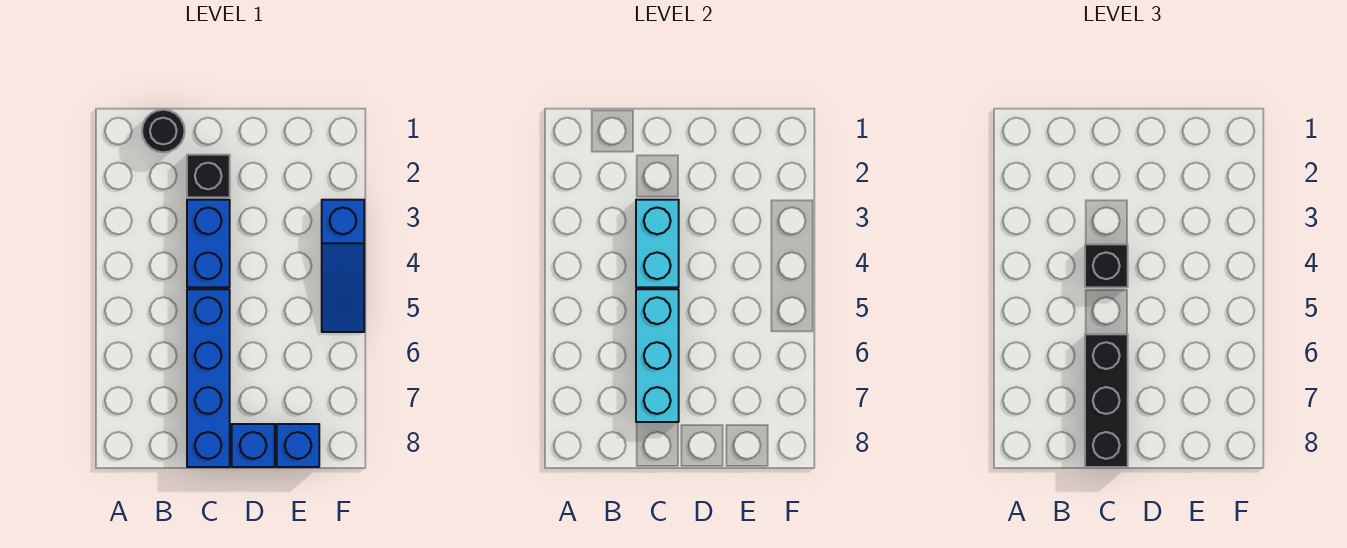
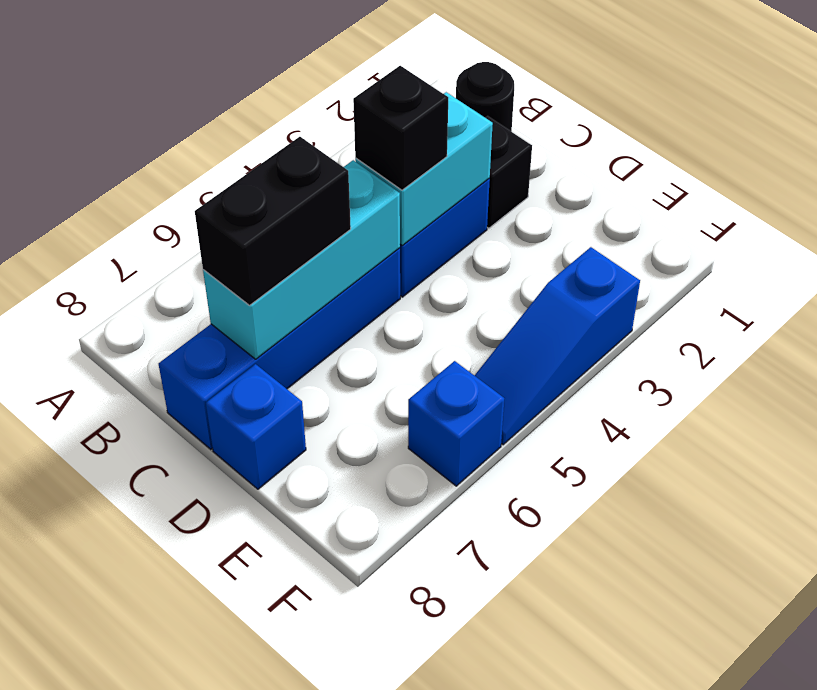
black brick C6:C8 level 3 -> black brick C6:C7 level 3
blue brick E8 level 1 -> blue brick F6 level 1

